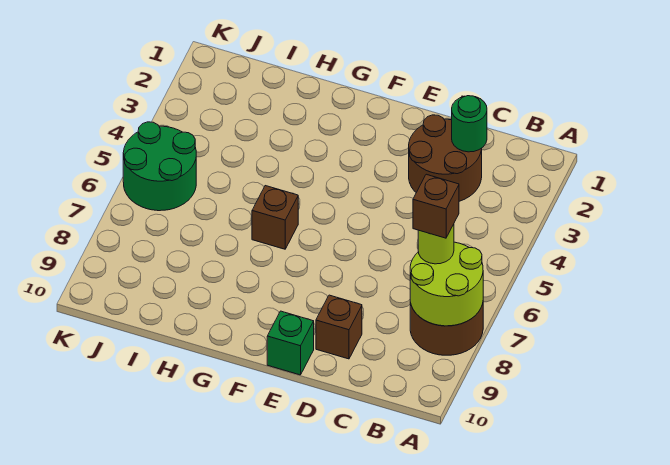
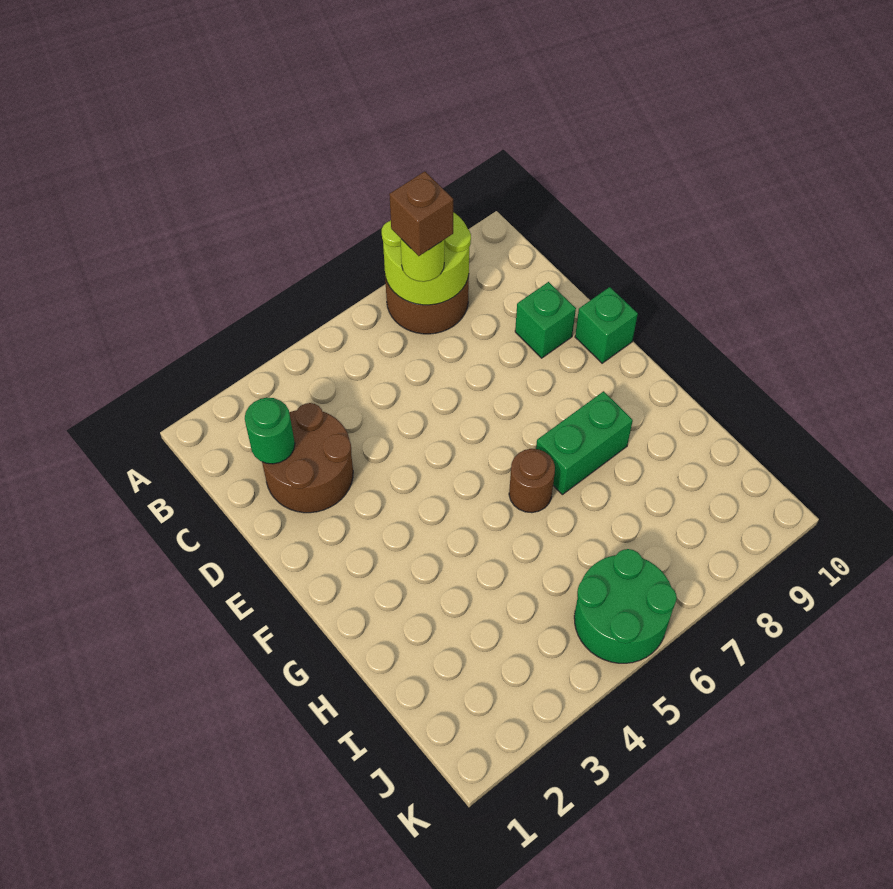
brown brick D9 level 1 -> green brick D9 level 1
brown brick G6 level 1 -> brown round brick G6 level 1
none -> green brick G7:G8 level 1

